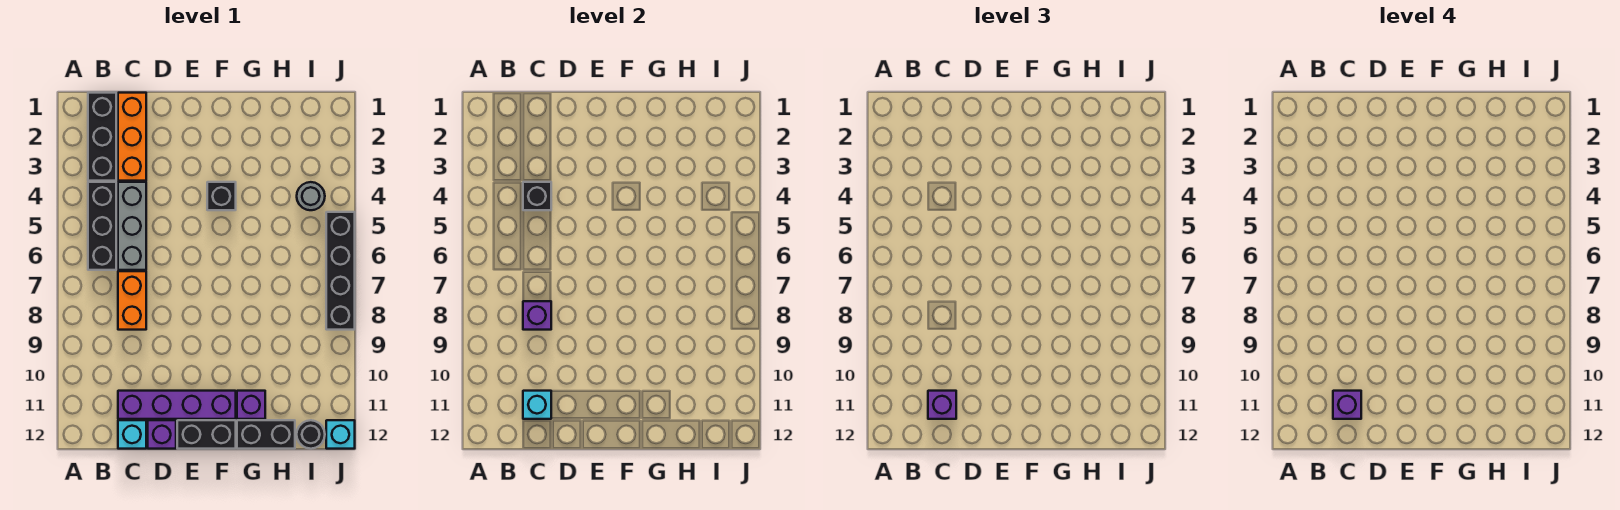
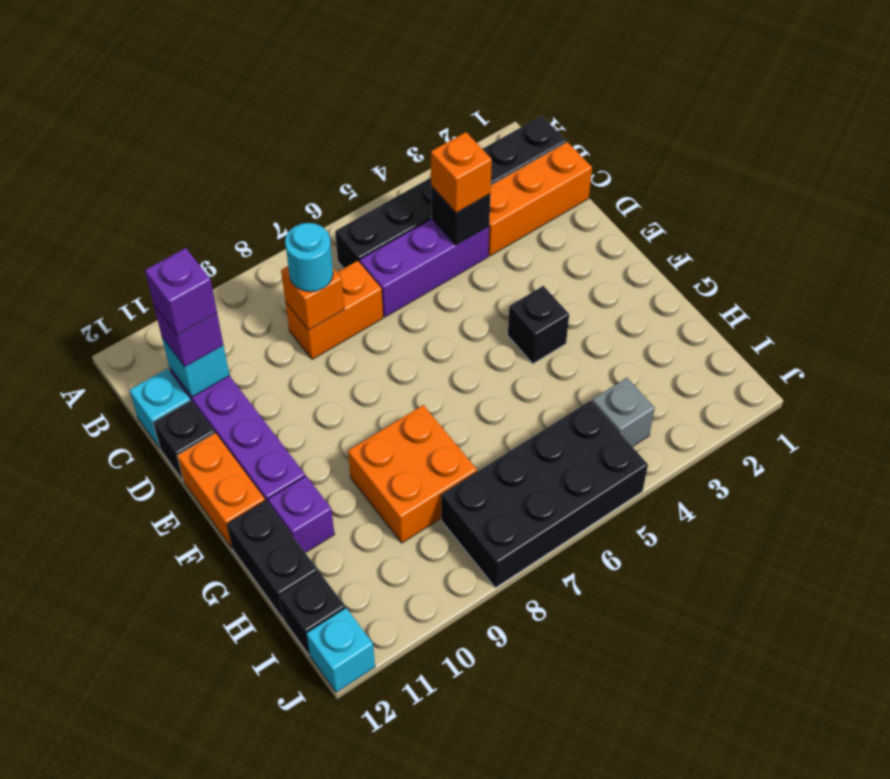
grey brick C4:C6 level 1 -> purple brick C4:C6 level 1
none -> orange brick C4 level 3
purple brick C8 level 2 -> orange brick C8 level 2
none -> cyan round brick C8 level 3
purple brick D12 level 1 -> black brick D12 level 1
black brick E12:F12 level 1 -> orange brick E12:F12 level 1
none -> orange brick G8:H9 level 1
grey round brick I4 level 1 -> grey brick I4 level 1
black round brick I12 level 1 -> black brick I12 level 1
black brick J5:J8 level 1 -> black brick I5:J8 level 1

